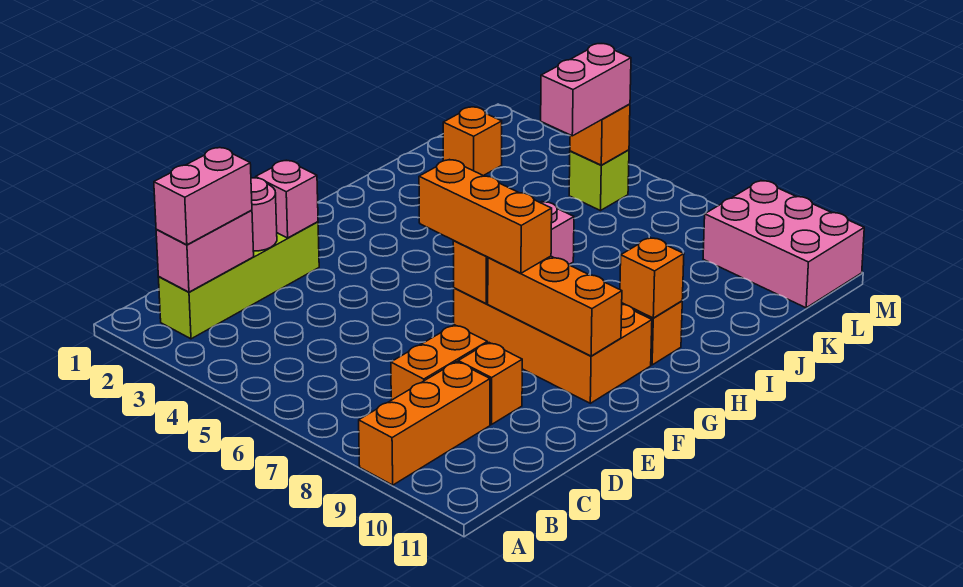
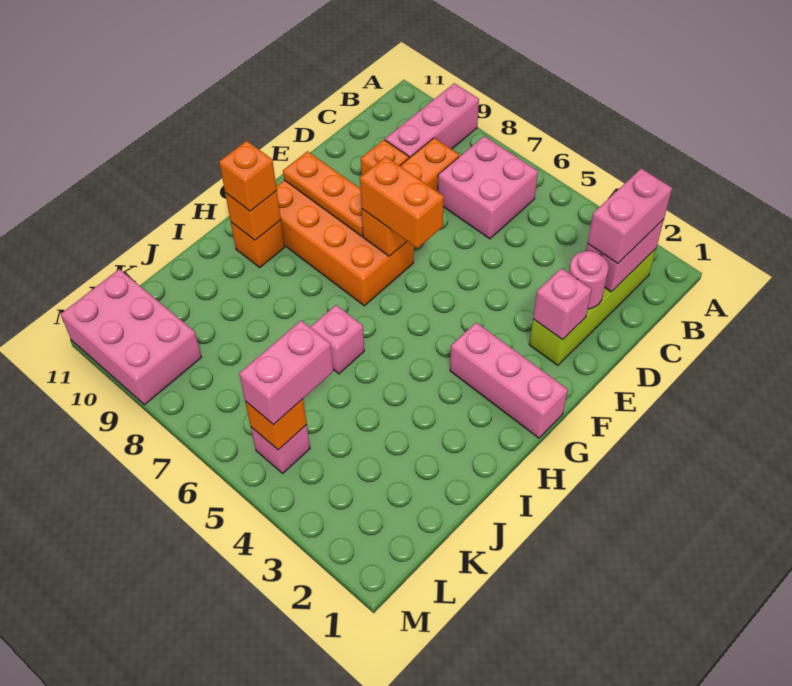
orange brick A9:C9 level 1 -> pink brick A9:C9 level 1
none -> pink brick B6:C7 level 1
orange brick F6:F8 level 3 -> orange brick F6:F7 level 3
orange brick F8:F10 level 2 -> orange plate F8:F10 level 2
none -> pink brick G1:G3 level 1
orange brick K2 level 1 -> orange brick H10 level 3
lime brick L5 level 1 -> pink brick L5 level 1

